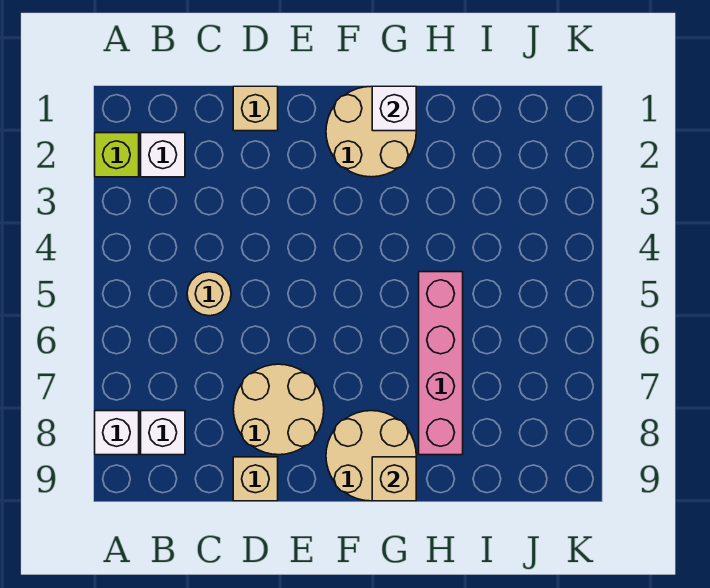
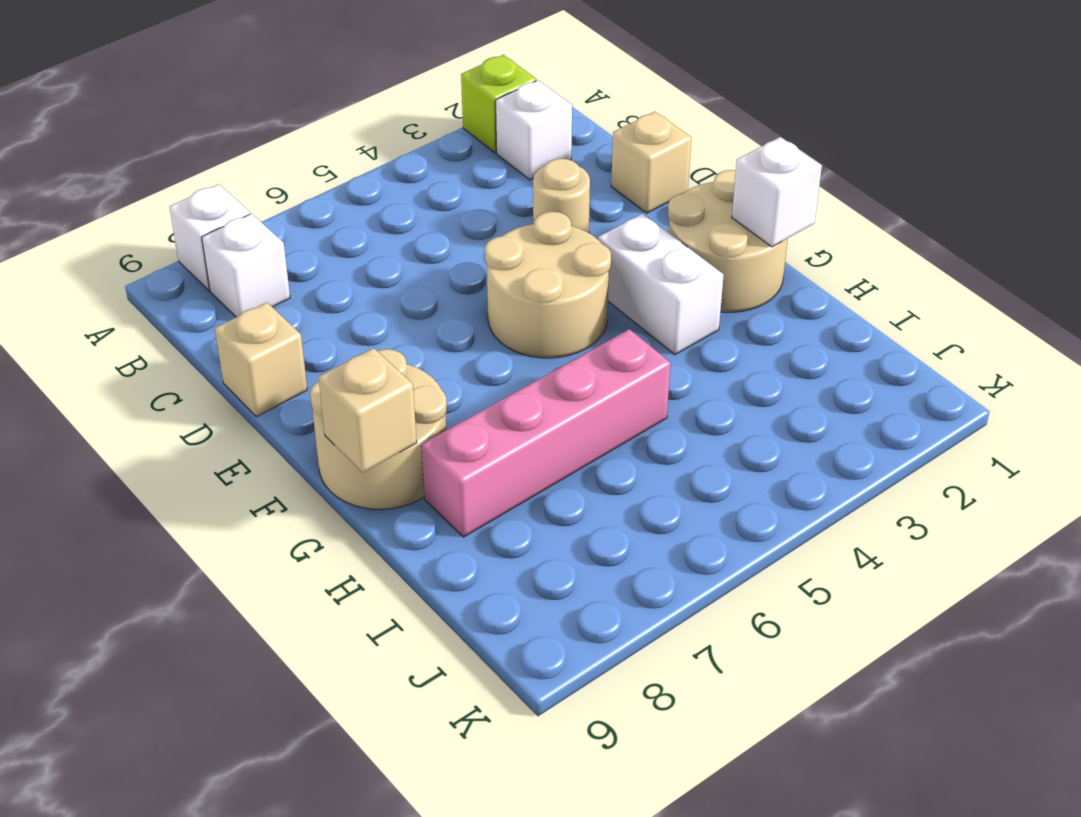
tan round brick C5 level 1 -> tan round brick D3 level 1
tan round brick D7:E8 level 1 -> tan round brick E4:F5 level 1
none -> white brick F3:G3 level 1

